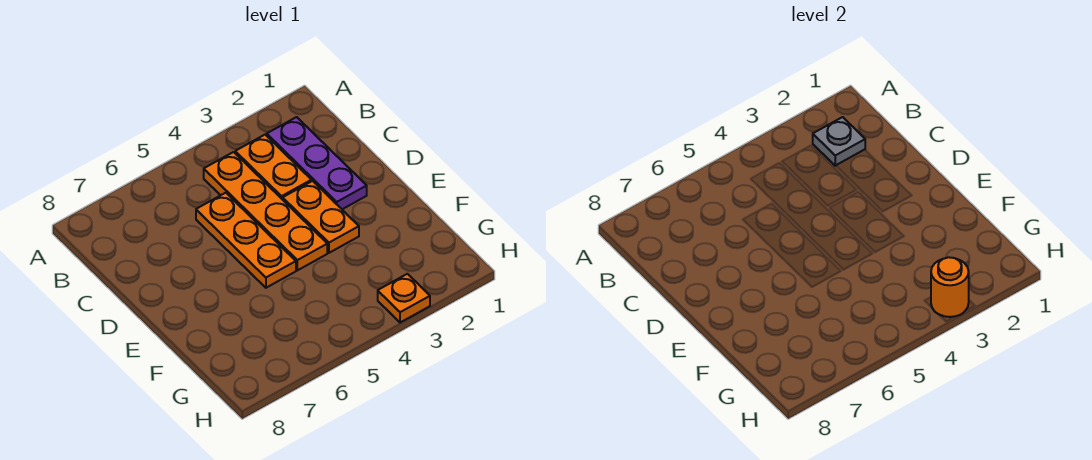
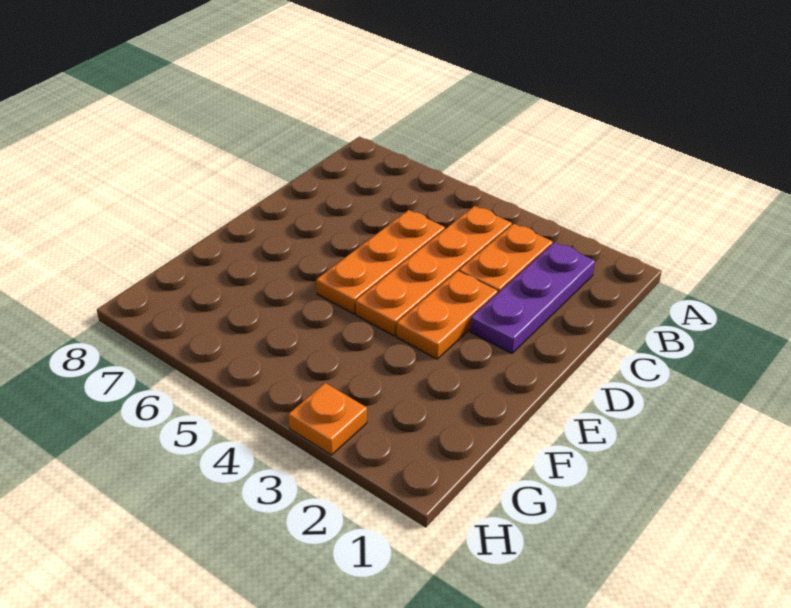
grey plate B2 level 2 -> none
orange round brick H3 level 2 -> none

